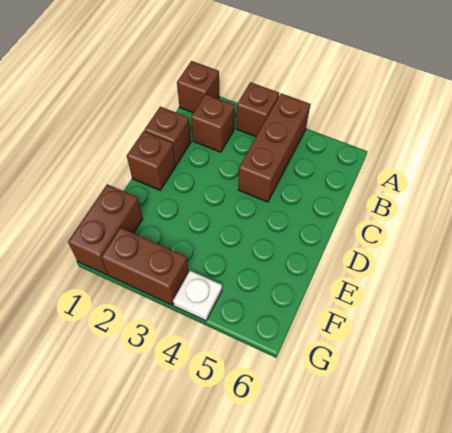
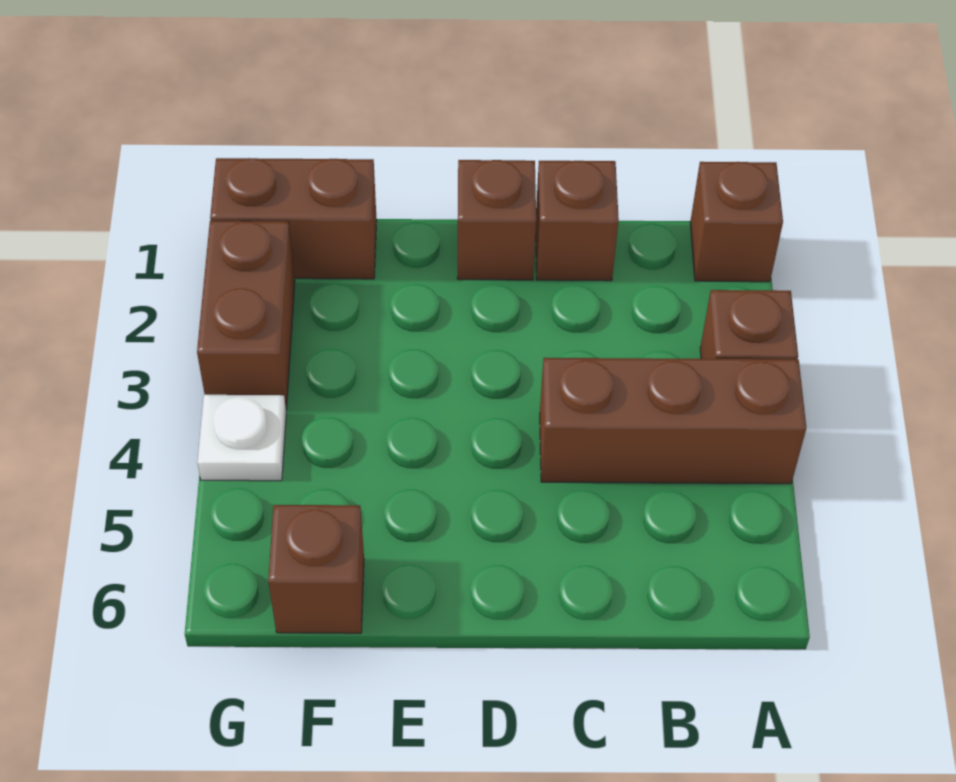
brown brick B2 level 1 -> brown brick F6 level 1

